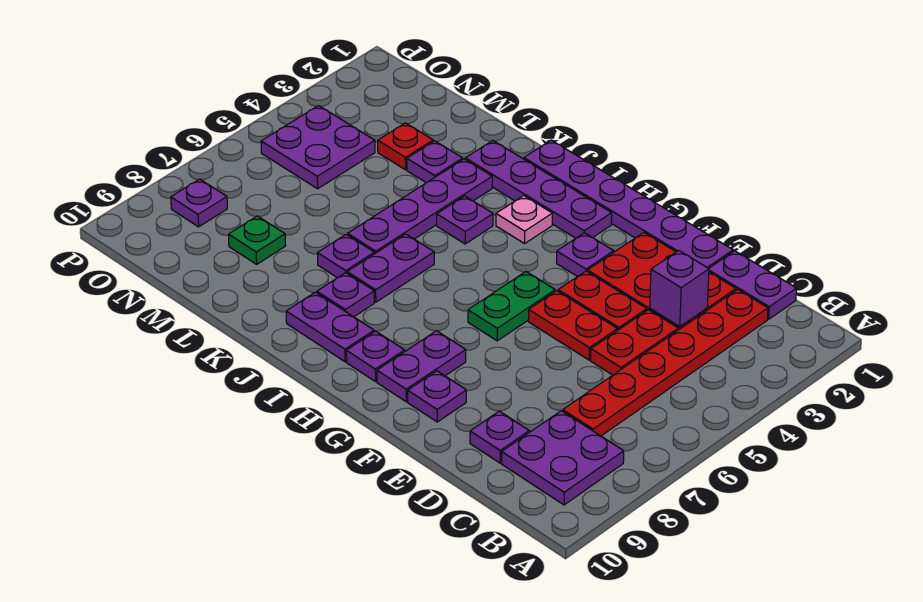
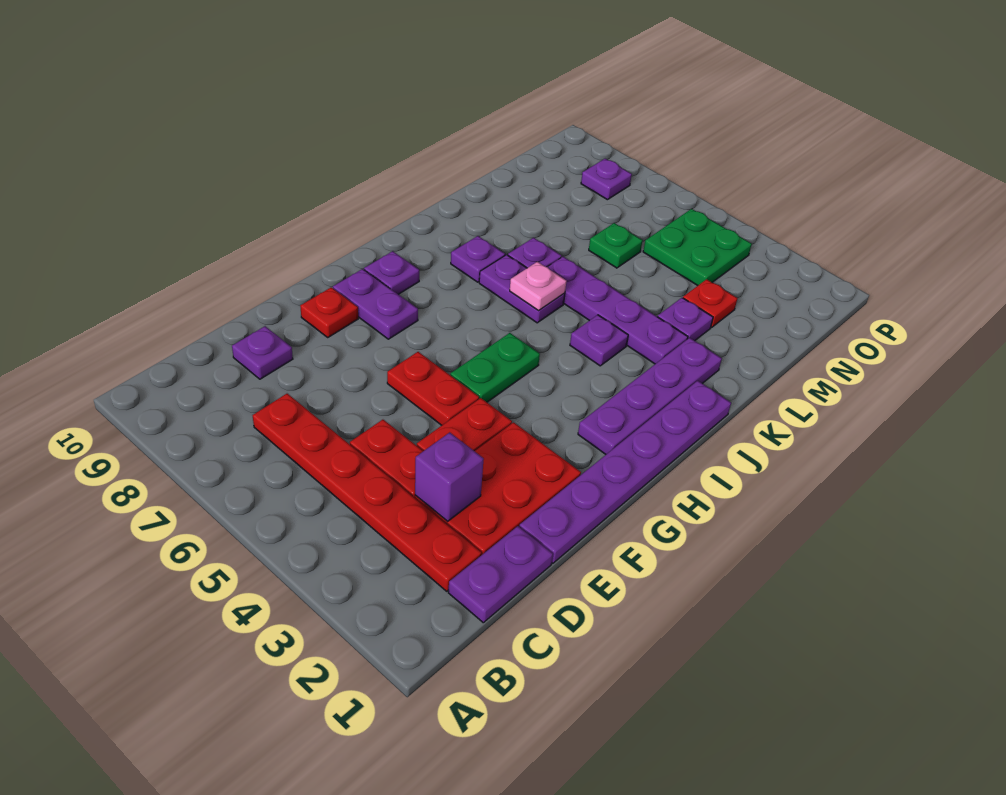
purple plate B8:C9 level 1 -> none
red plate E5:F5 level 1 -> red plate F5:F6 level 1
purple plate F9 level 1 -> red plate F9 level 1
purple plate G3 level 1 -> none
green plate G5:G6 level 1 -> green plate G5:H5 level 1
pink plate I3 level 1 -> pink plate J6 level 2
purple plate I9:J9 level 1 -> none
green plate M8 level 1 -> green plate M6 level 1
purple plate N4:O5 level 1 -> green plate N4:O5 level 1

